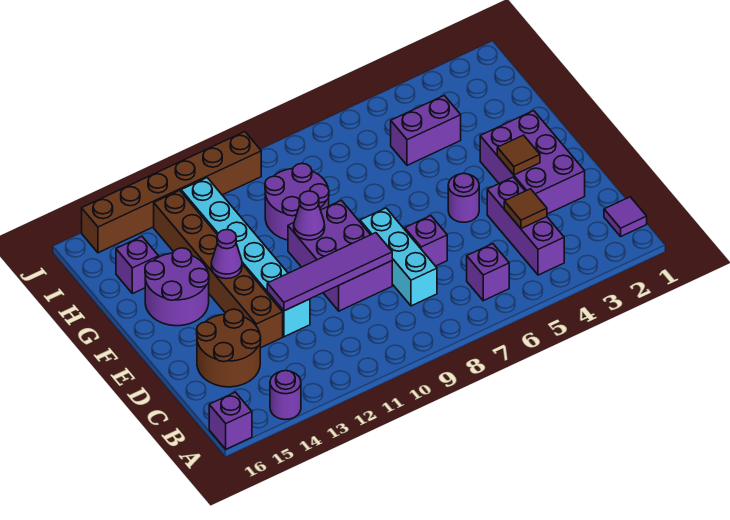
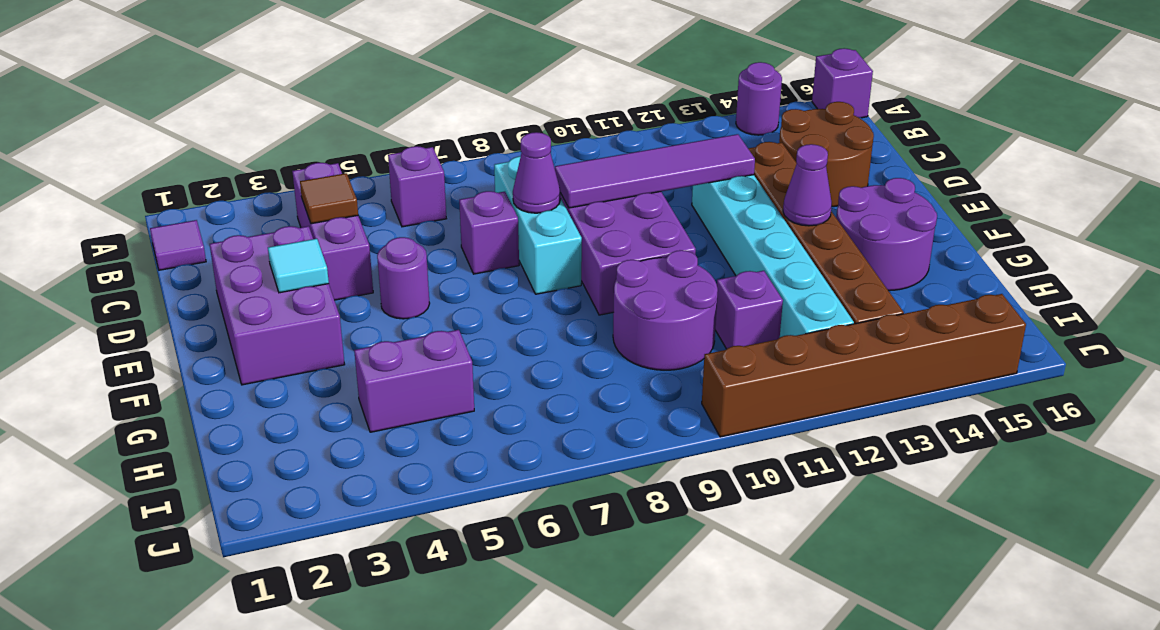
brown tile E3 level 2 -> cyan tile E3 level 2
purple cone F10 level 2 -> purple cone D8 level 2
purple brick H15 level 1 -> purple brick H11 level 1

